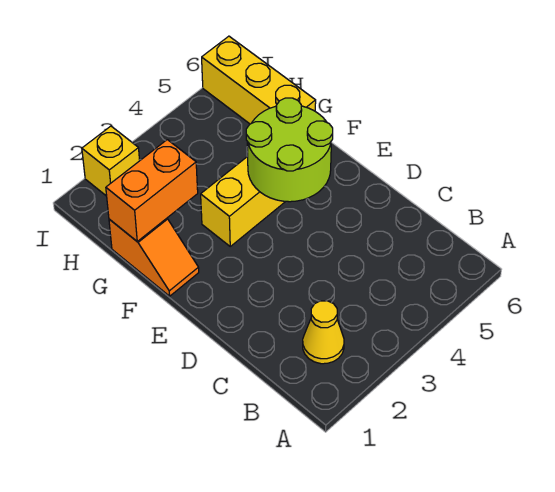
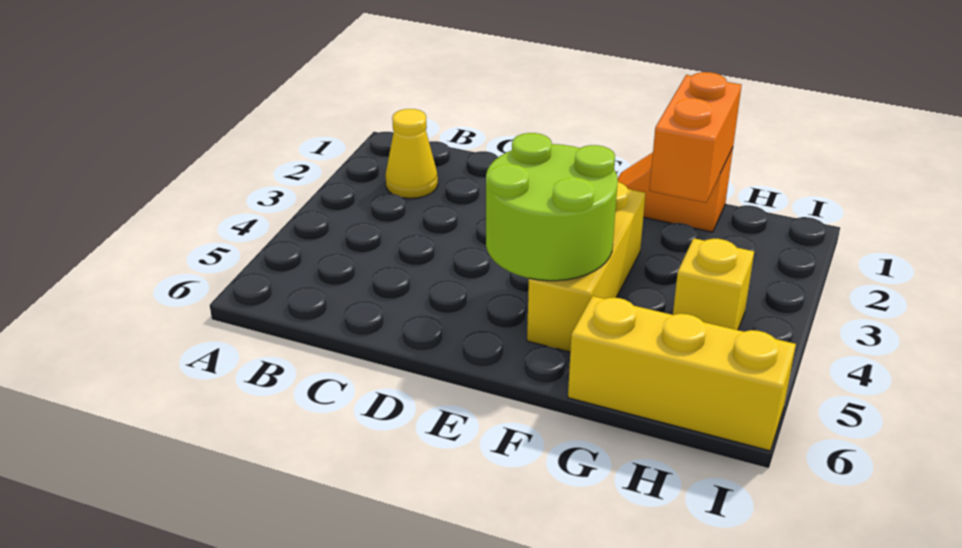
yellow brick I2 level 1 -> yellow brick H4 level 1

